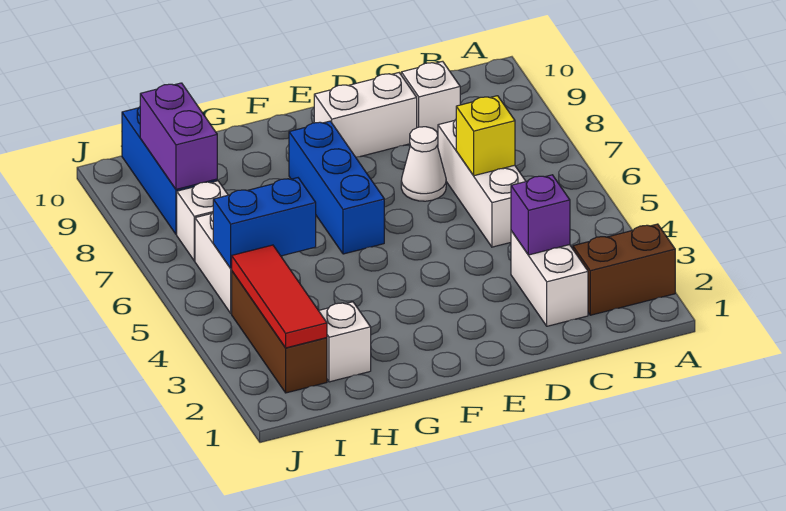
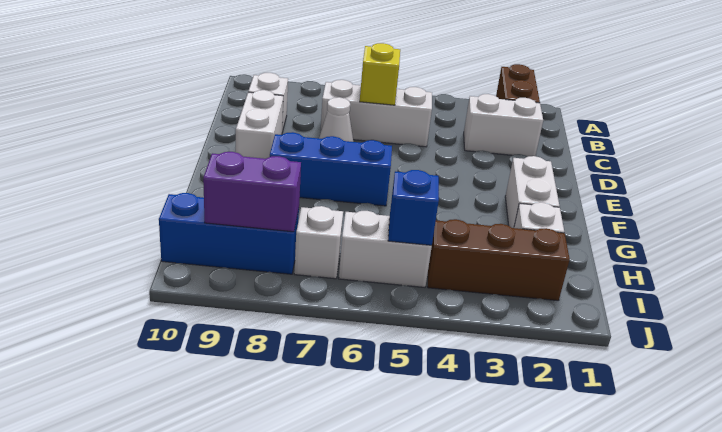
purple brick C3 level 2 -> none
none -> white brick F2:G2 level 1
blue brick H5:I5 level 2 -> blue brick I5 level 2
red tile I2:I4 level 2 -> none

